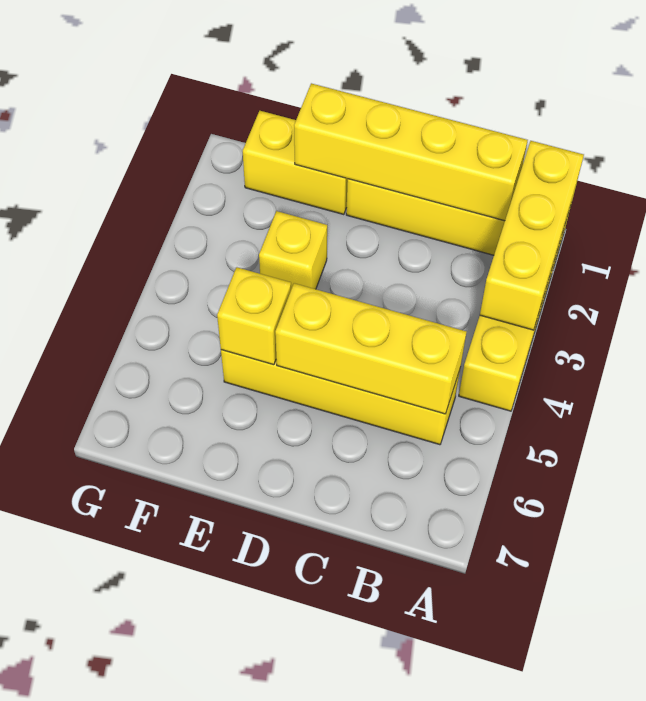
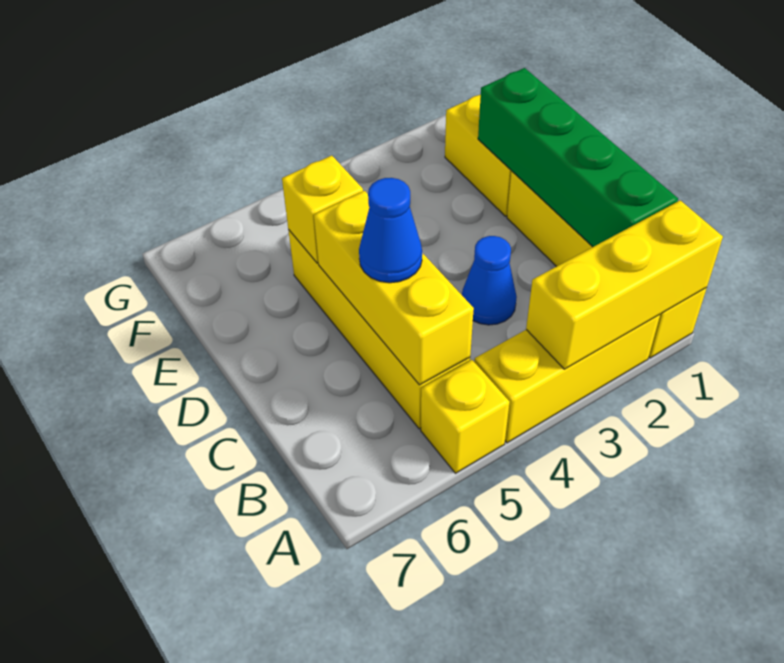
yellow brick B1:E1 level 2 -> green brick B1:E1 level 2
none -> blue cone C3 level 1
none -> blue cone C5 level 3
yellow brick E3 level 1 -> yellow brick A5 level 1

